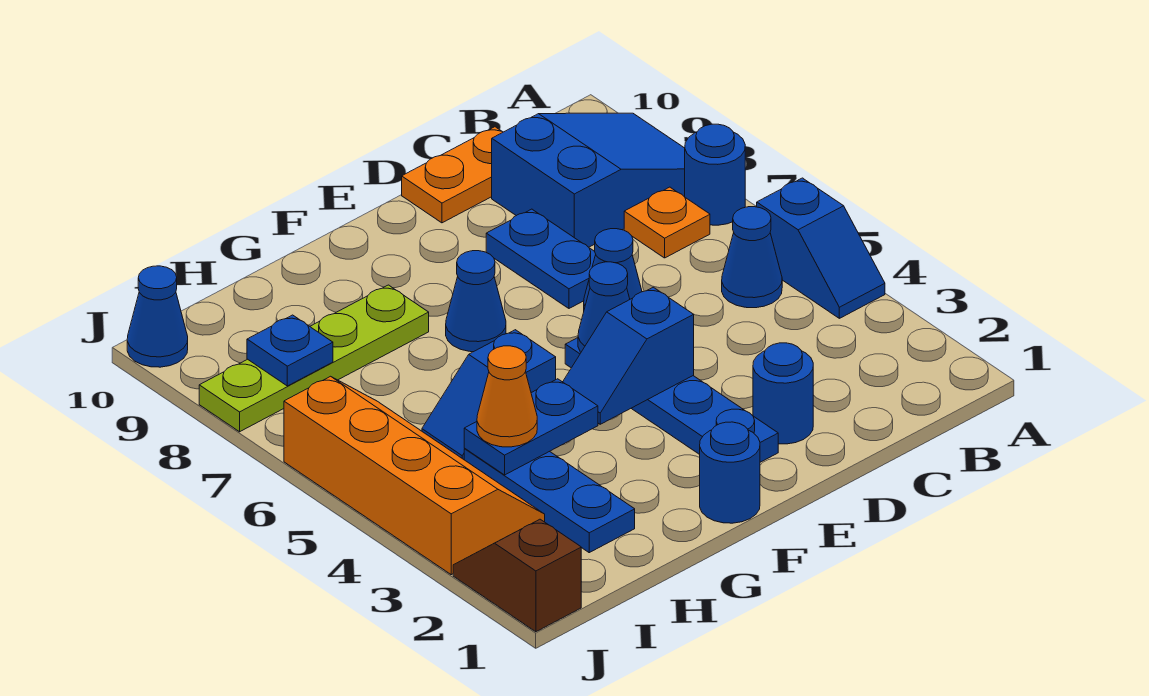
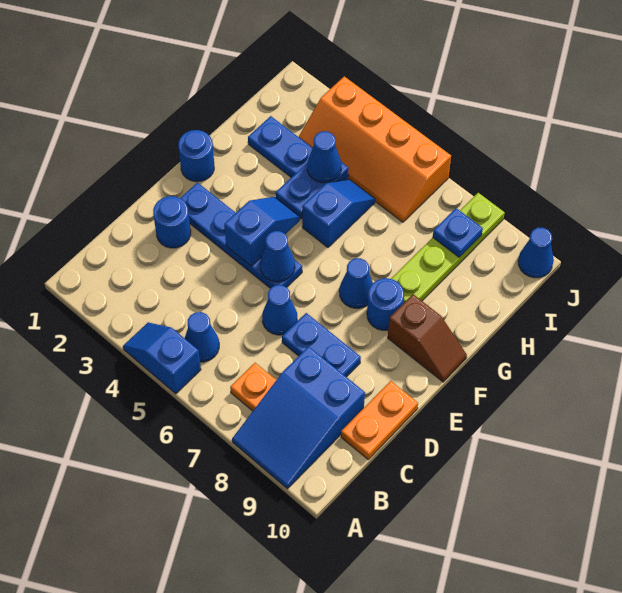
blue round brick A7 level 1 -> blue round brick F8 level 1
orange cone H4 level 3 -> blue cone H4 level 3
brown slope J1:J2 level 1 top 1 -> brown slope F9:F10 level 1 top 9

